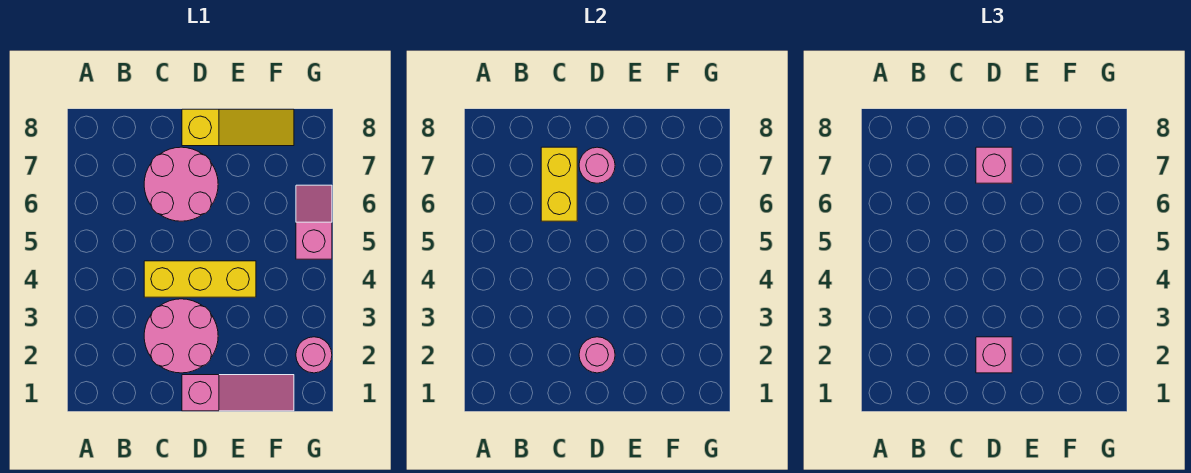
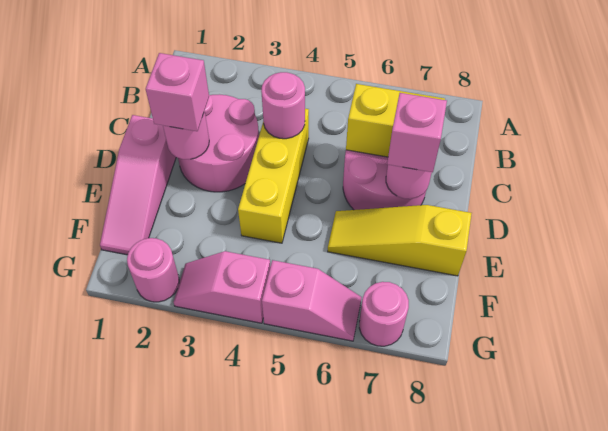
none -> pink round brick C4 level 2
yellow slope D8:F8 level 1 top D -> yellow slope E6:E8 level 1 top 8
none -> pink slope G3:G4 level 1 top 4
none -> pink round brick G7 level 1

